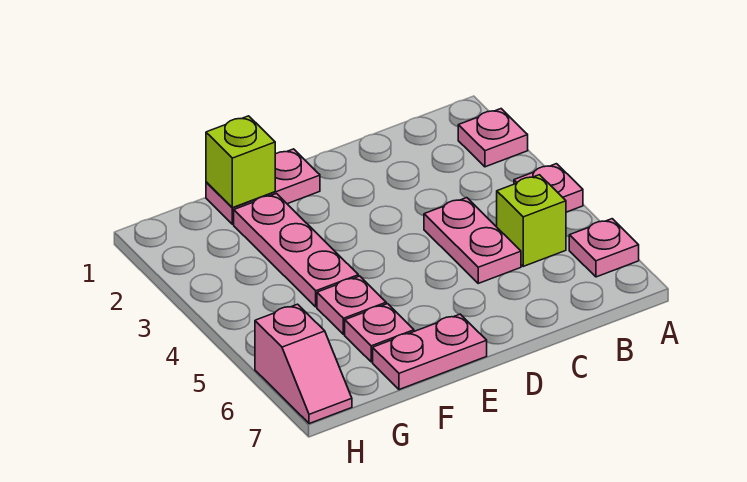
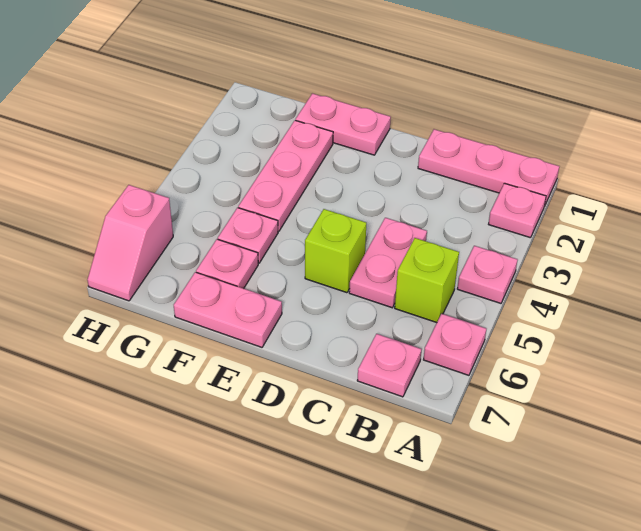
none -> pink plate A1:C1 level 1
none -> pink plate B7 level 1
lime brick F1 level 2 -> lime brick D5 level 1

